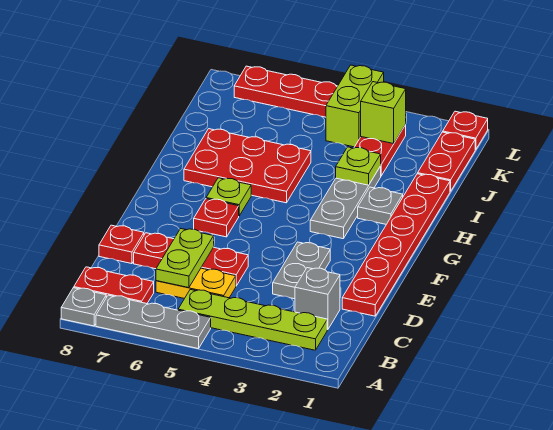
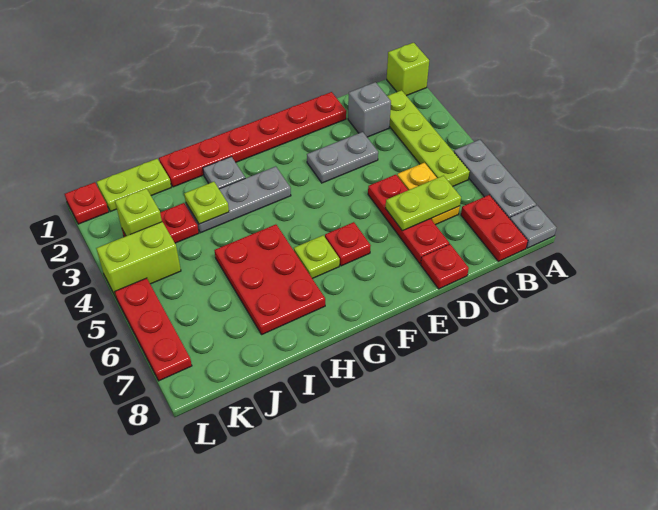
none -> lime brick A1 level 1
red plate J1:K1 level 1 -> lime plate J1:K1 level 1

